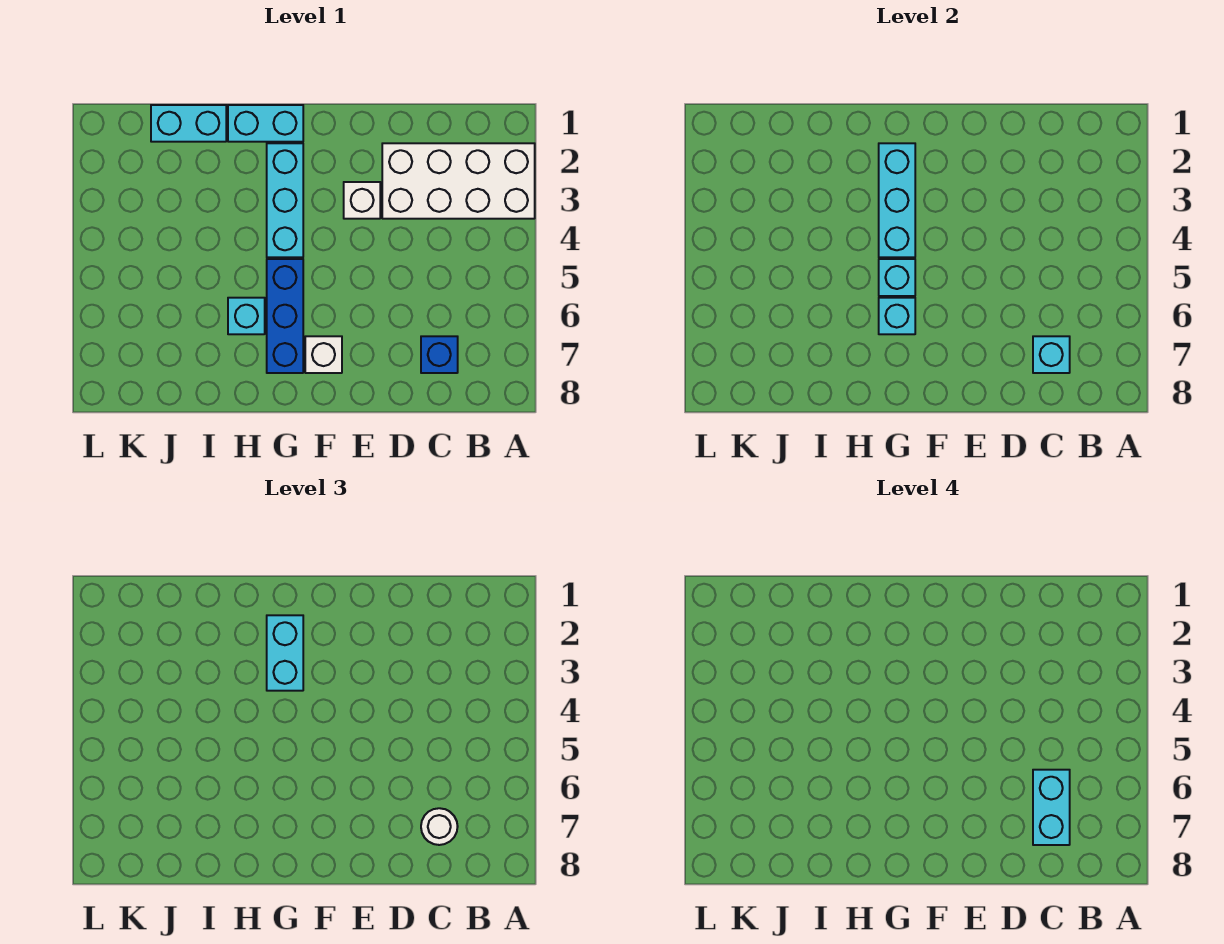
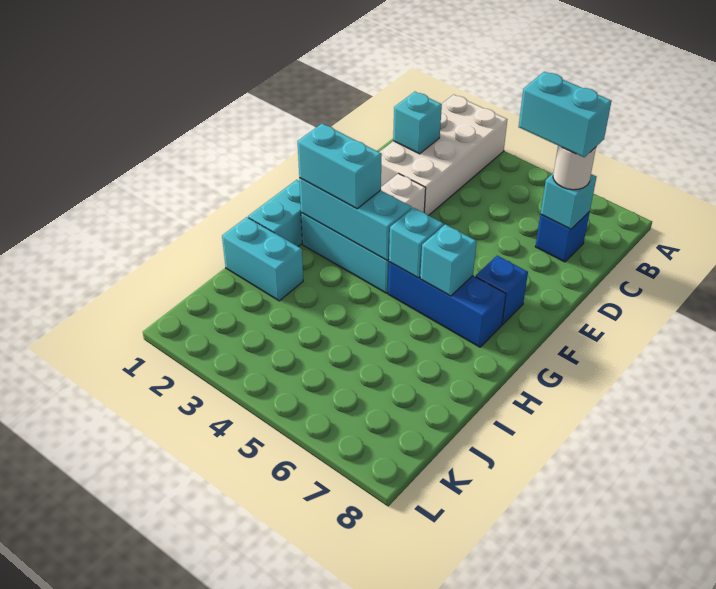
white brick F7 level 1 -> blue brick F7 level 1
cyan brick H6 level 1 -> cyan brick C2 level 2
cyan brick I1:J1 level 1 -> cyan brick I1:I2 level 1

